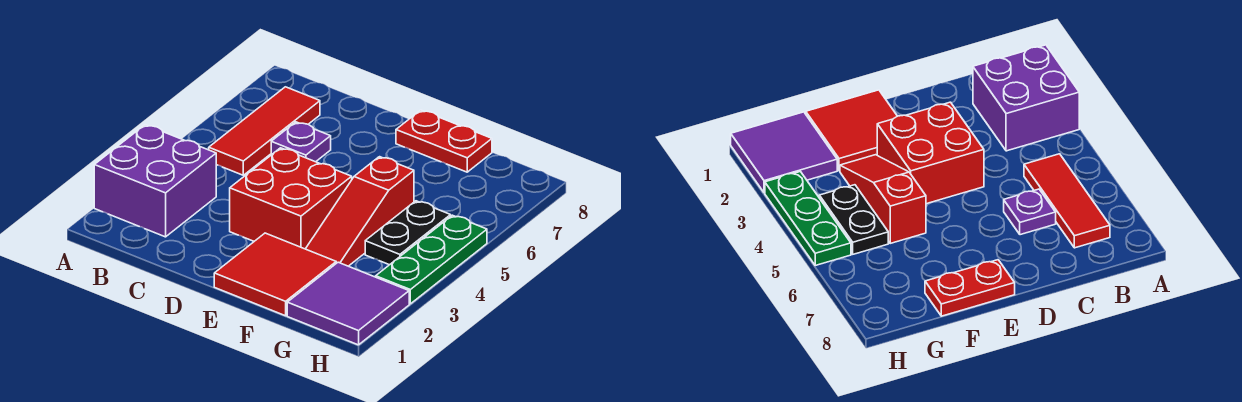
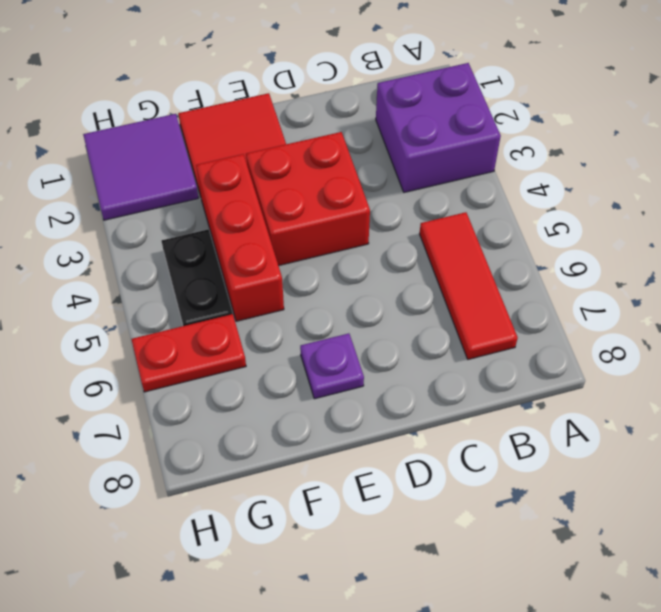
purple plate C6 level 1 -> purple plate E7 level 1
red plate E8:F8 level 1 -> red plate G6:H6 level 1
red slope F3:F5 level 1 top 5 -> red brick F3:F5 level 1
green plate H3:H5 level 1 -> none

